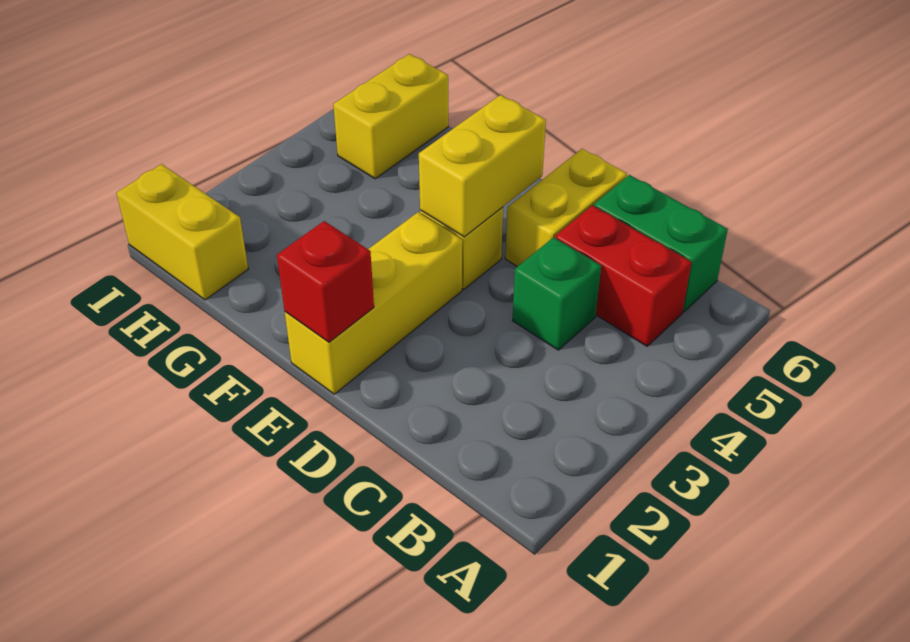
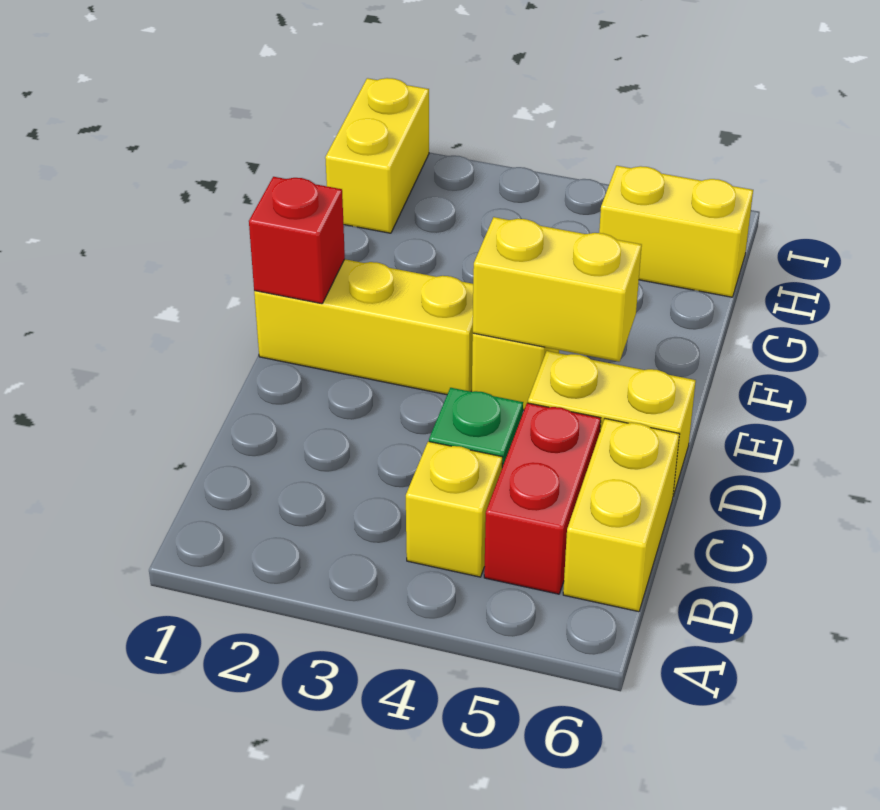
none -> yellow brick B4 level 1
green brick B6:C6 level 1 -> yellow brick B6:C6 level 1

